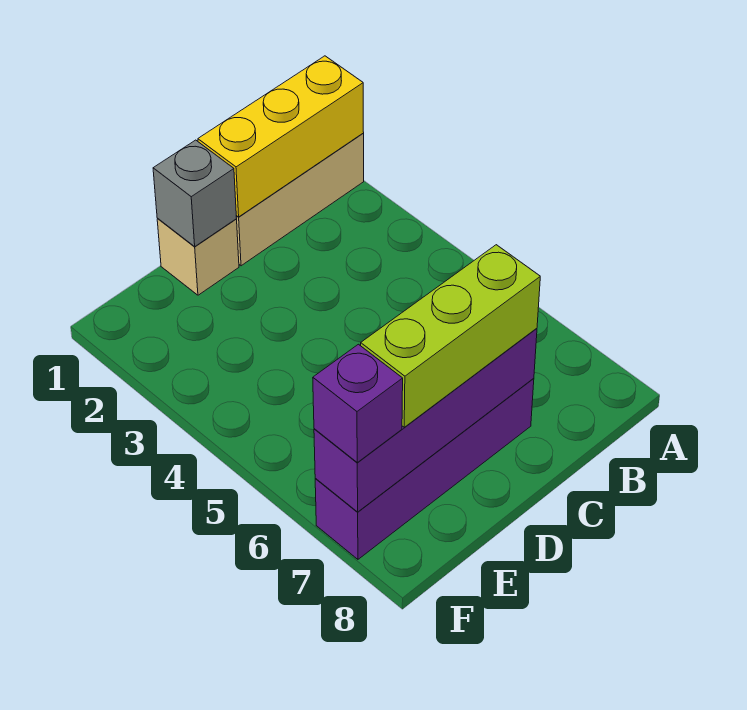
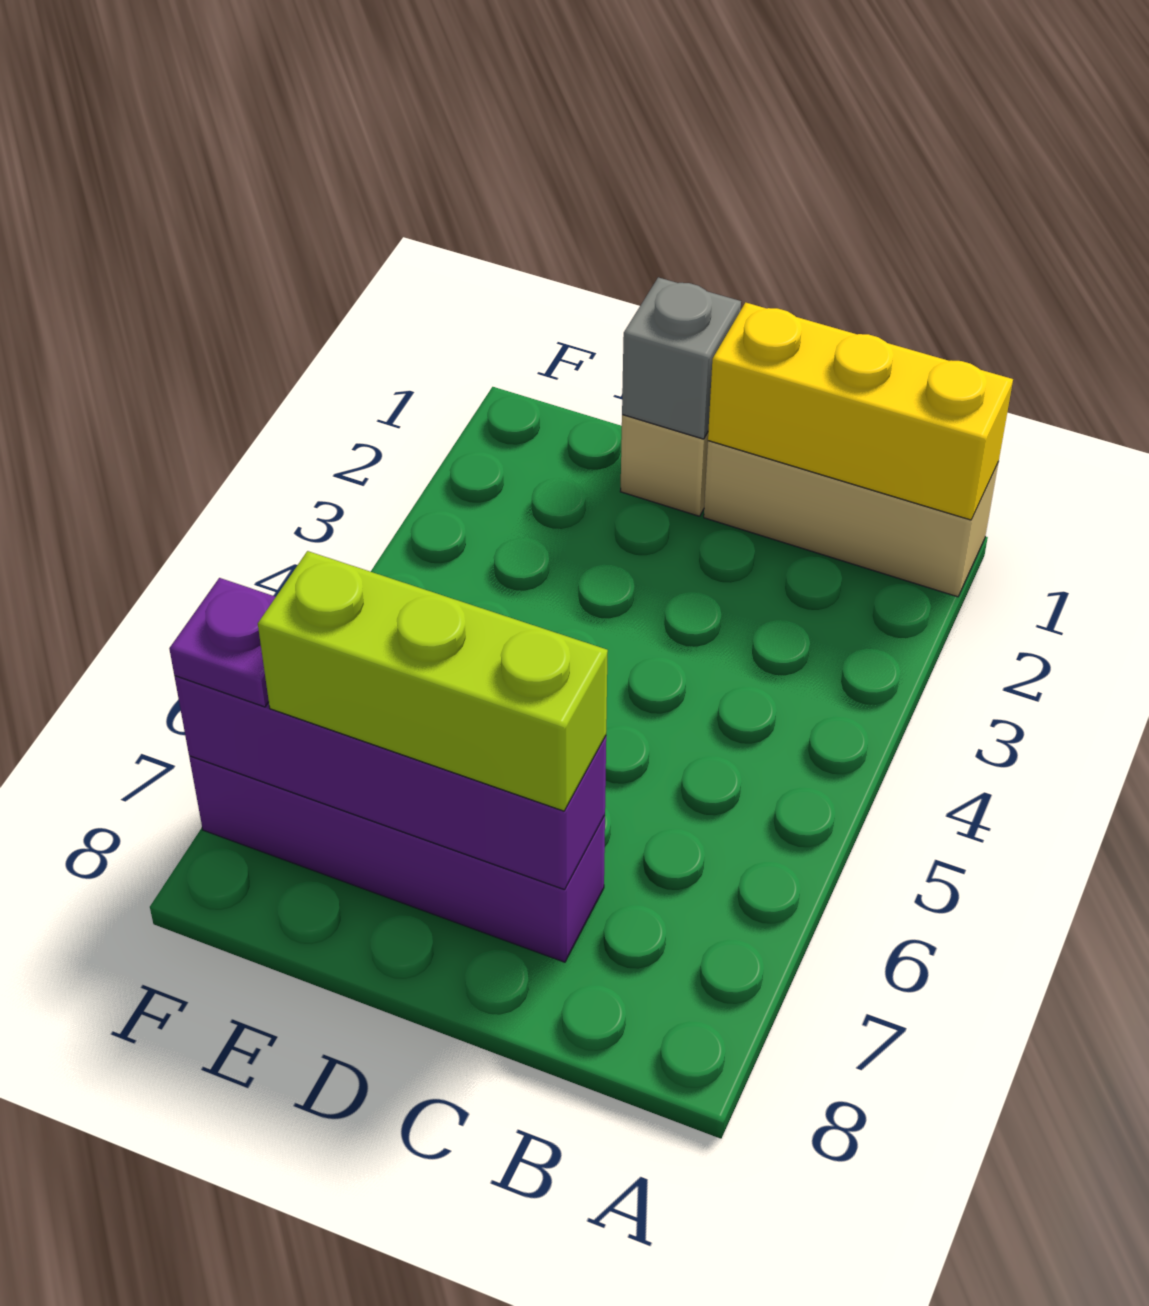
purple brick F7 level 3 -> purple plate F7 level 3

